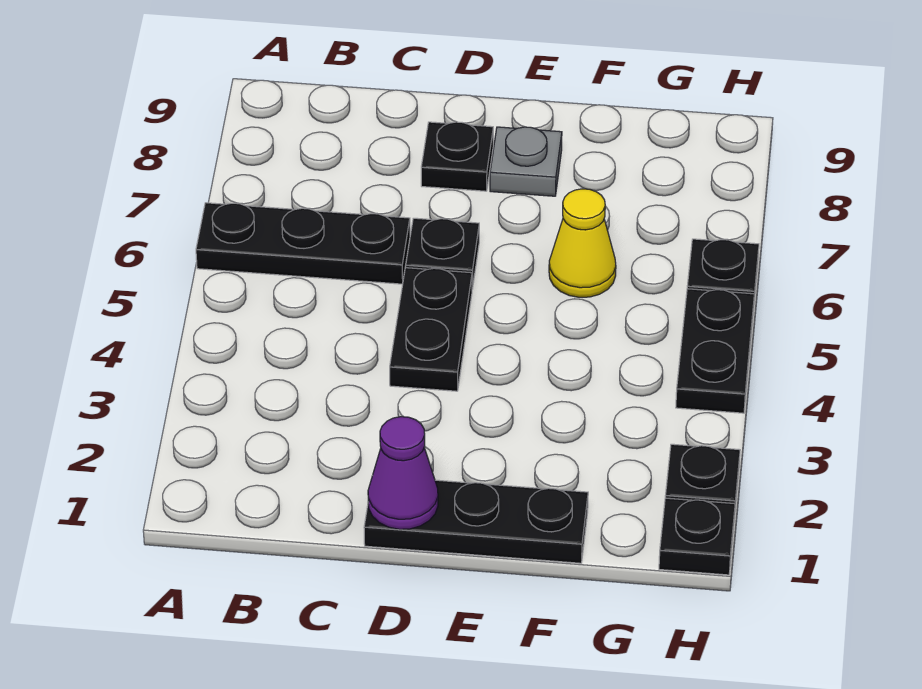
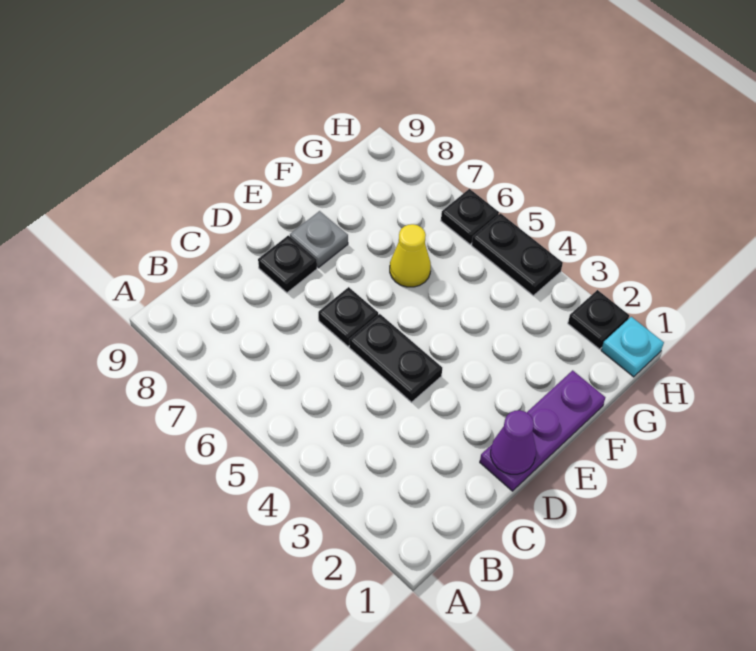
black plate A6:C6 level 1 -> none
black plate D1:F1 level 1 -> purple plate D1:F1 level 1
black plate H1 level 1 -> cyan plate H1 level 1

